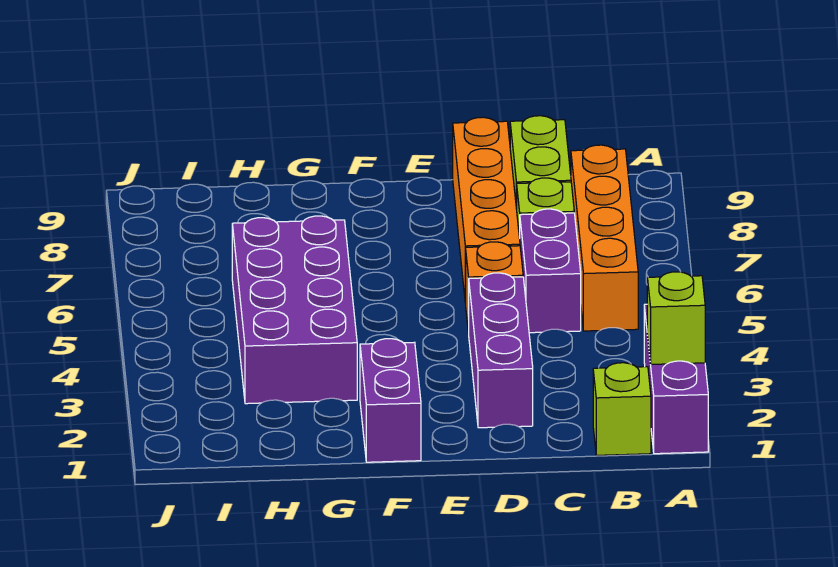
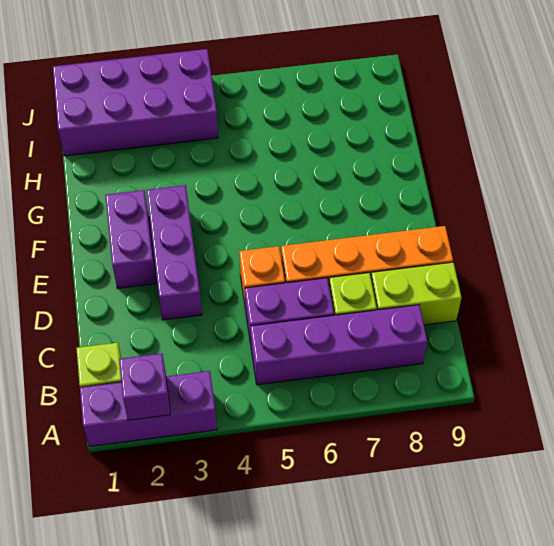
lime brick A2 level 2 -> purple brick A2 level 2
orange brick B5:B8 level 1 -> purple brick B5:B8 level 1
purple brick D2:D4 level 1 -> purple brick D3:F3 level 1
purple brick F1:F2 level 1 -> purple brick E2:F2 level 1
purple brick G3:H6 level 1 -> purple brick I1:J4 level 1

